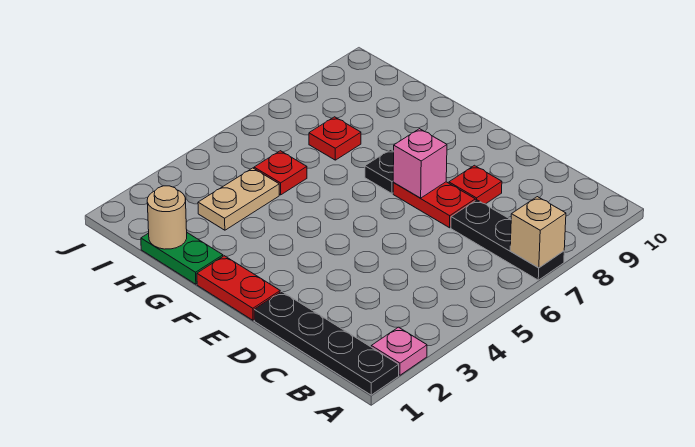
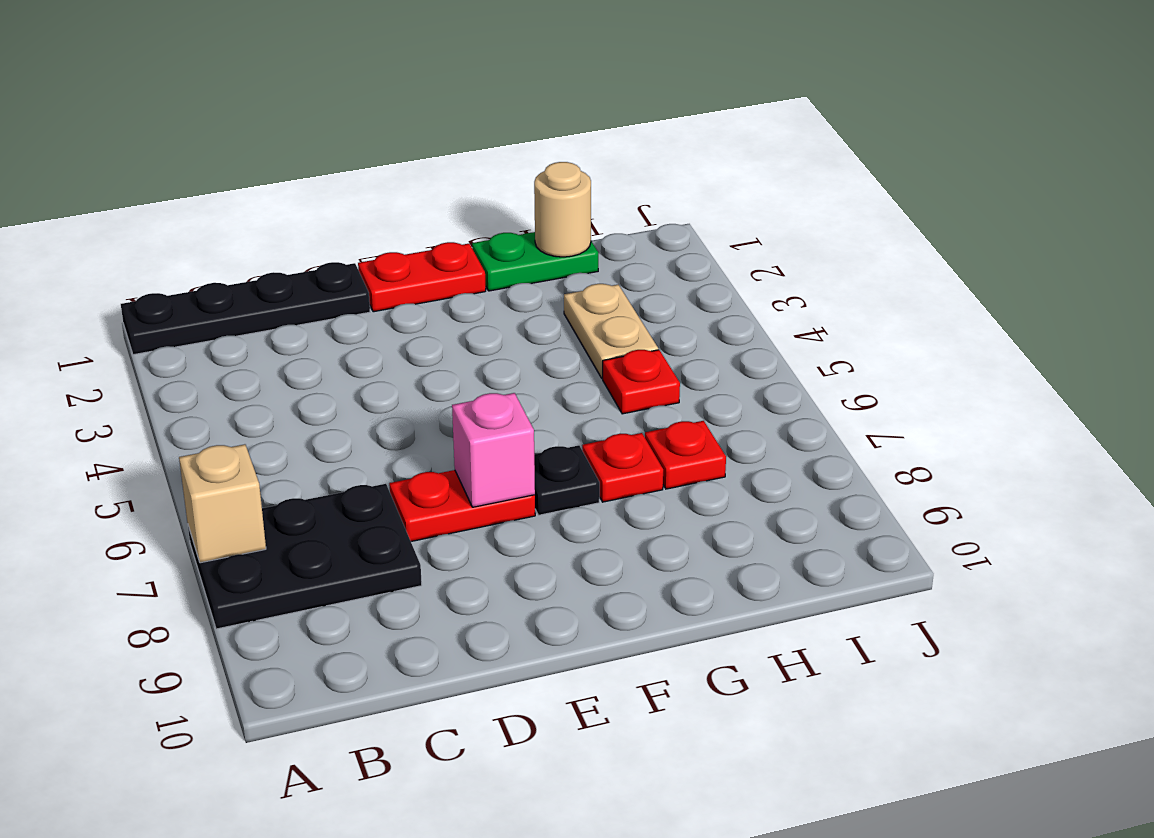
pink plate A2 level 1 -> none
black plate A7:C7 level 1 -> black plate A7:C8 level 1
red plate D8 level 1 -> red plate G7 level 1

